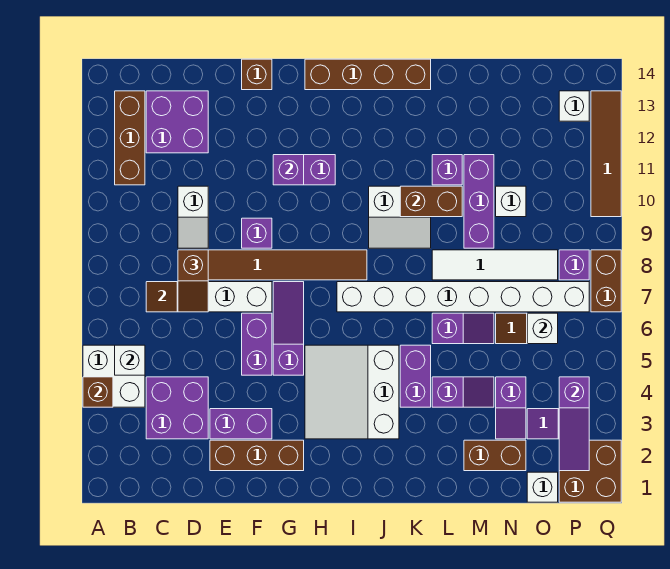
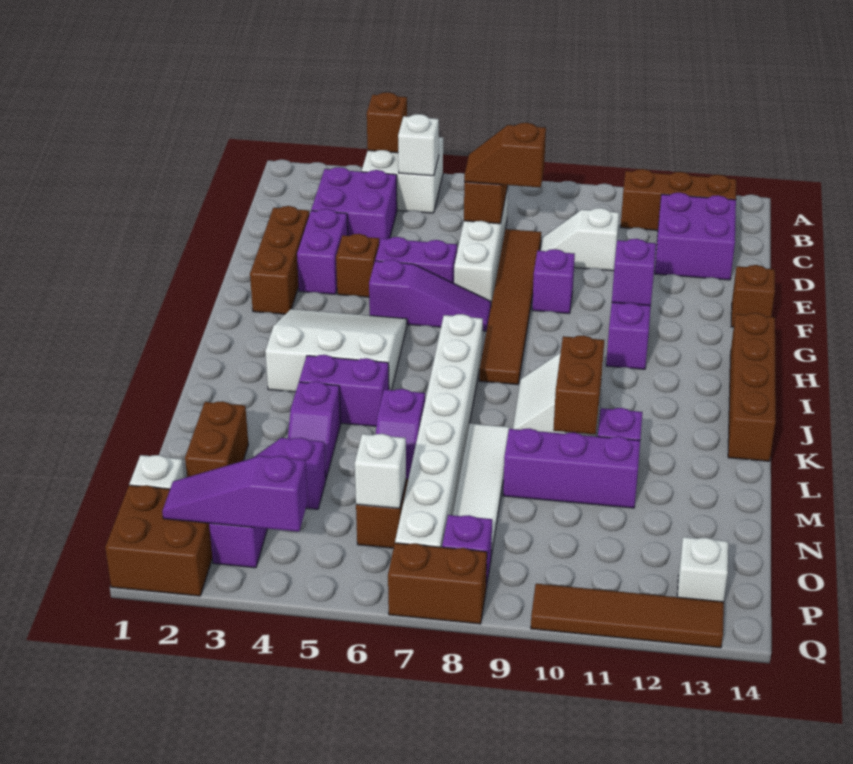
none -> brown brick F4 level 1
white brick N10 level 1 -> none

